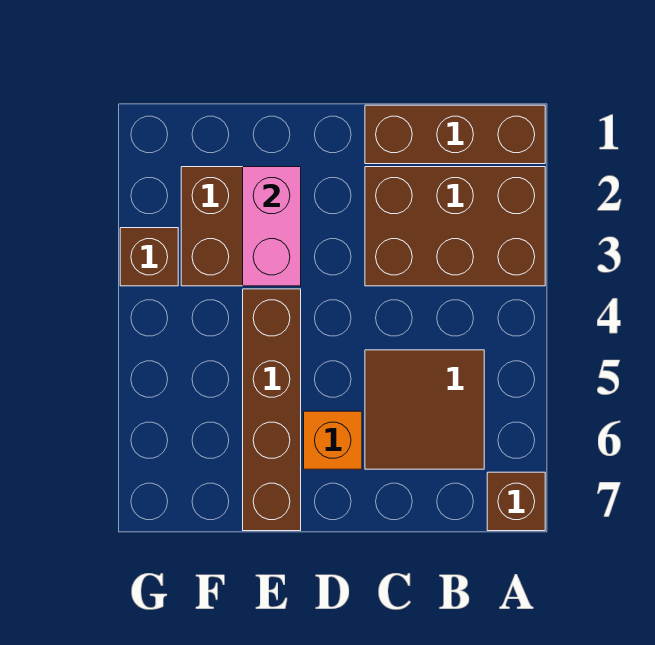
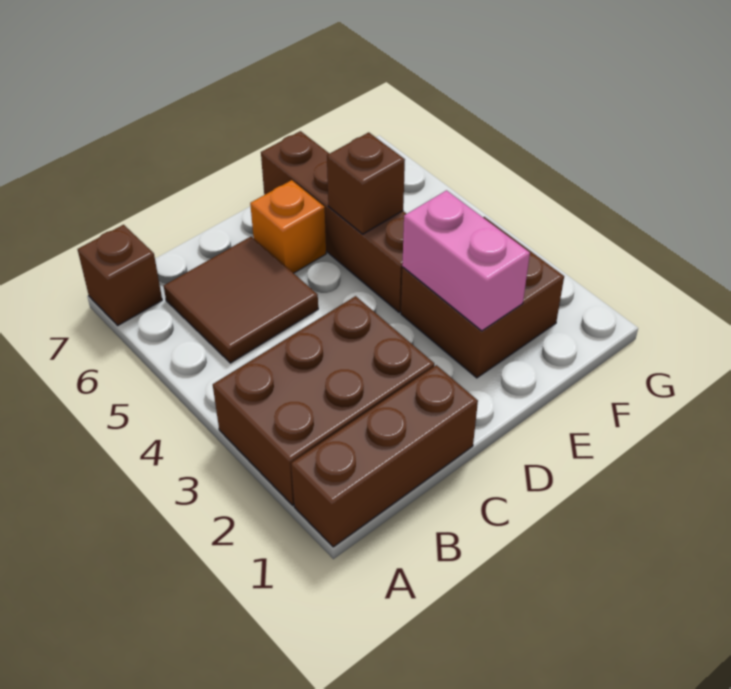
brown brick G3 level 1 -> brown brick E5 level 2

